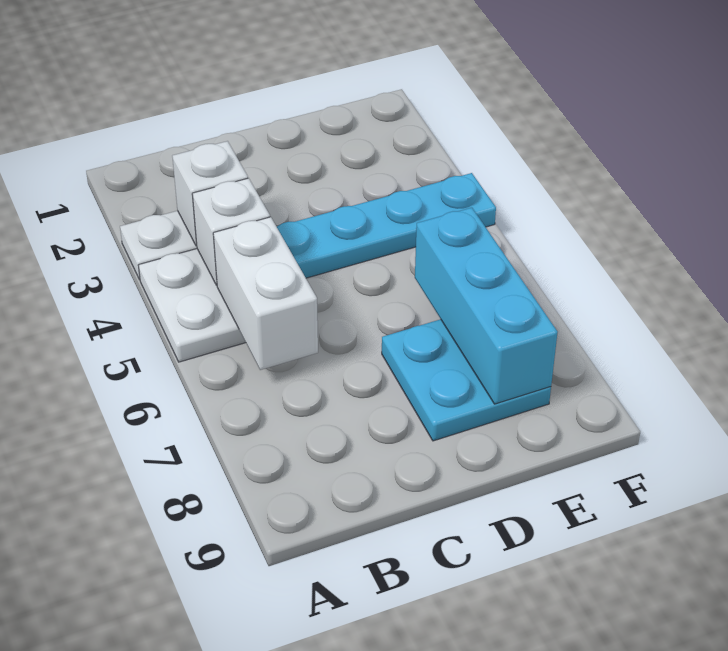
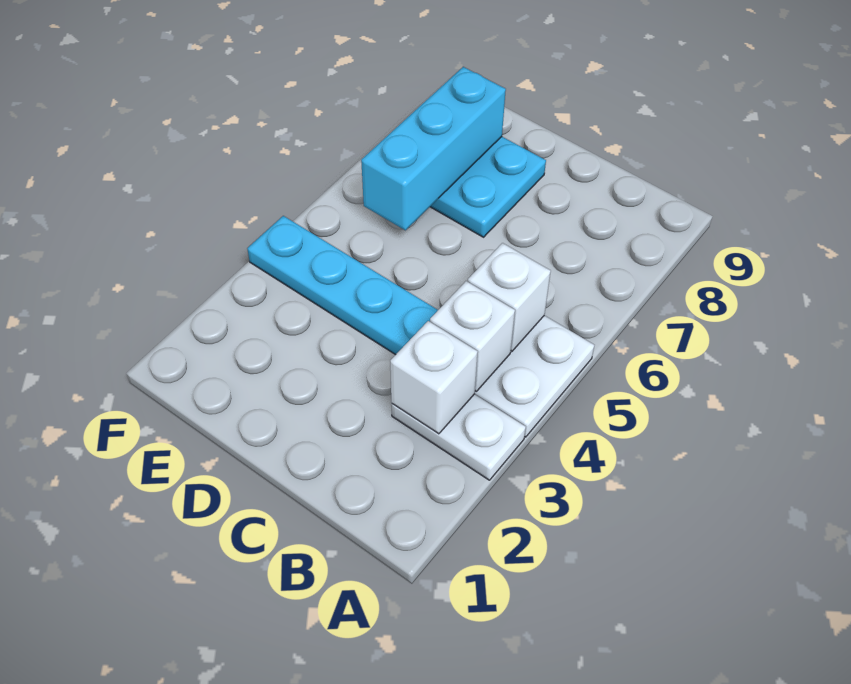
white brick B5:B6 level 2 -> white brick B5 level 2

